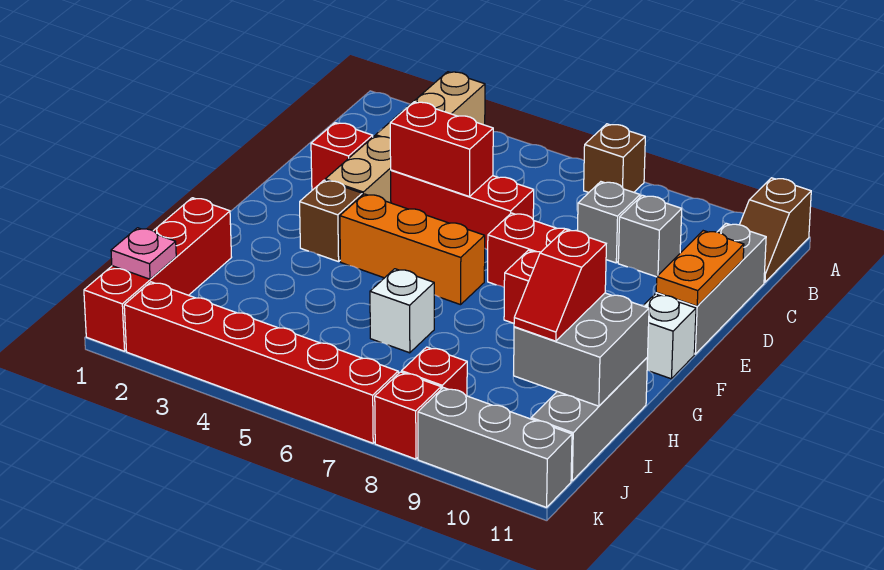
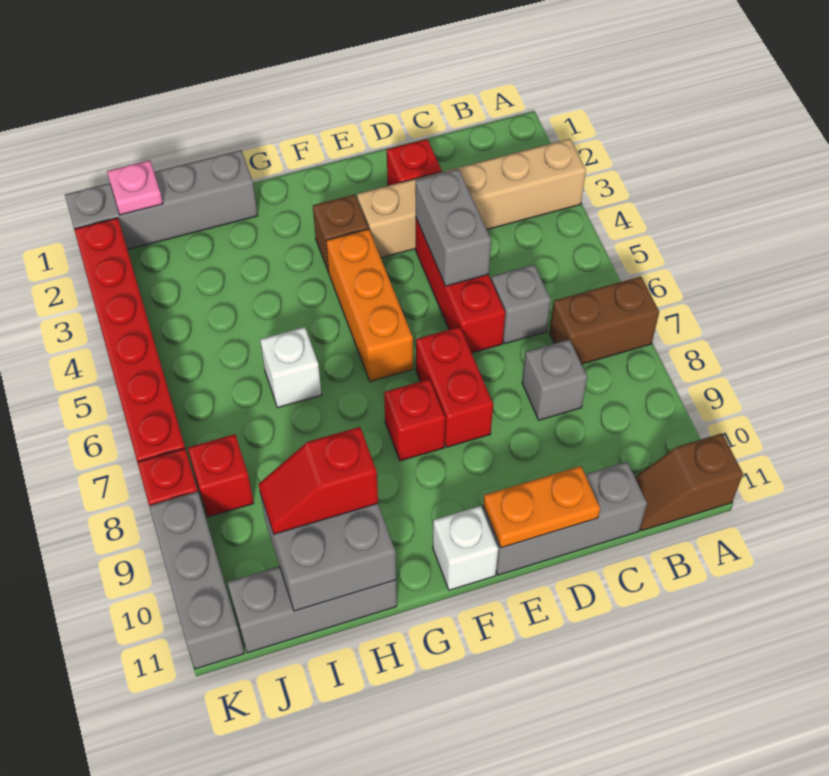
brown brick A7 level 1 -> brown brick A7:B7 level 1
grey brick C9 level 1 -> grey brick C6 level 1
red brick D4:D5 level 2 -> grey brick D4:D5 level 2
red brick H1:K1 level 1 -> grey brick H1:K1 level 1

